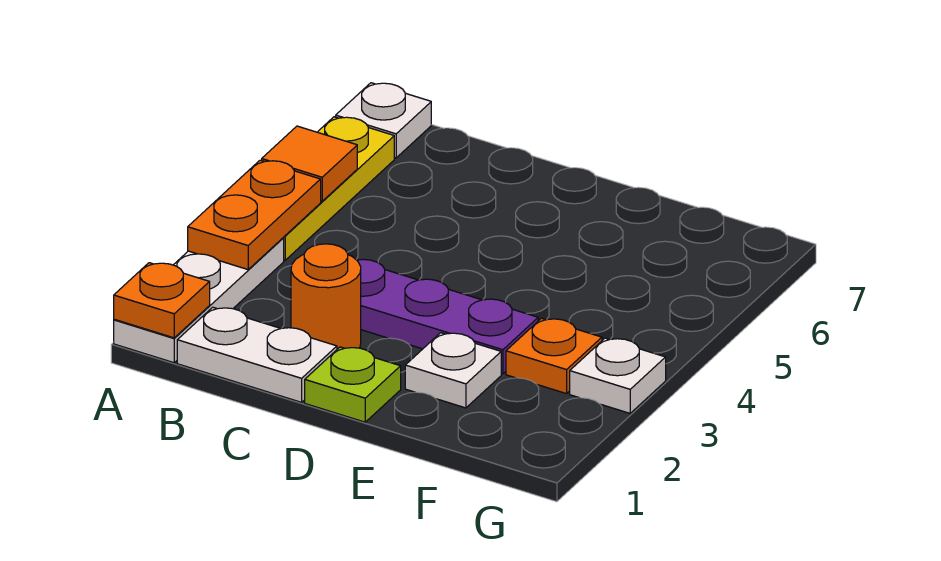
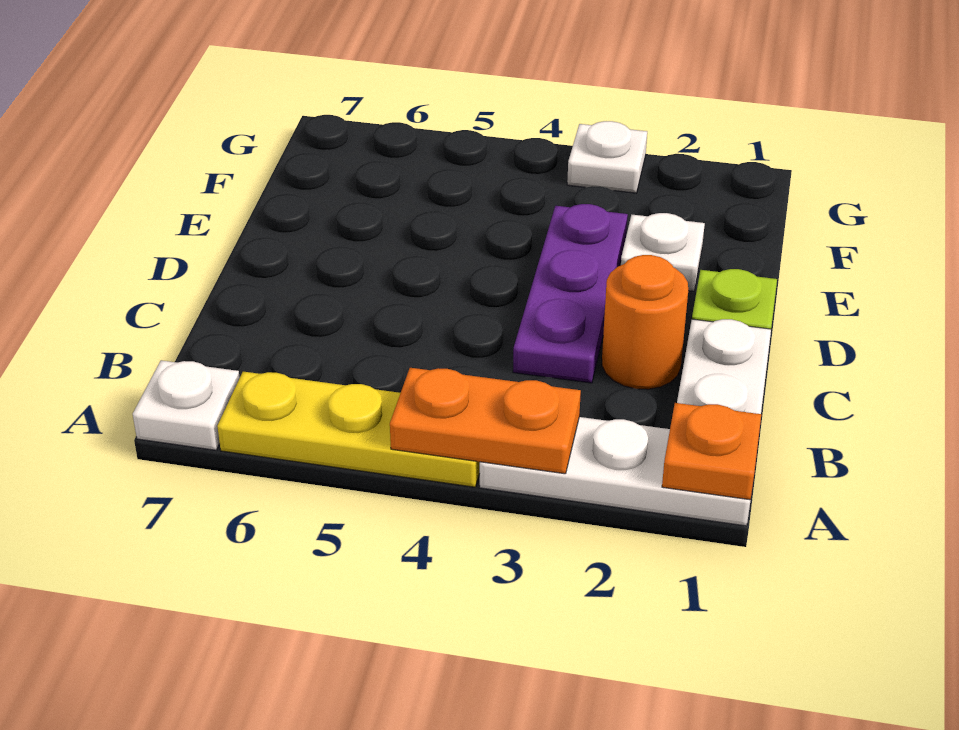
orange tile A5 level 2 -> none
orange plate F3 level 1 -> none

